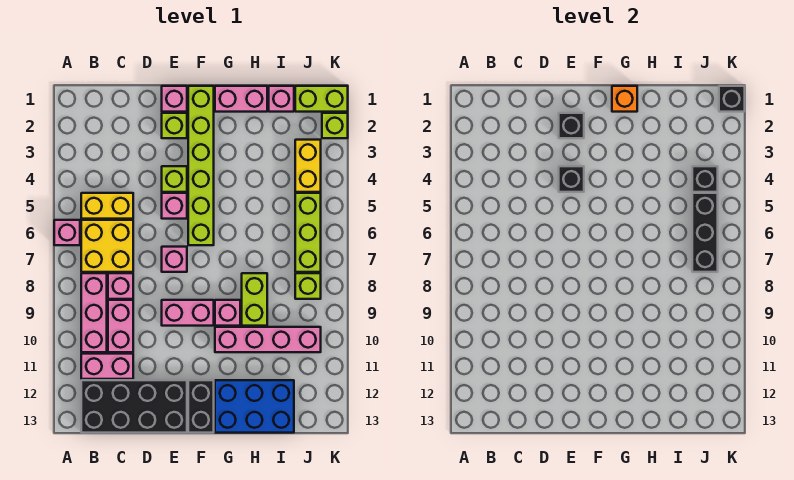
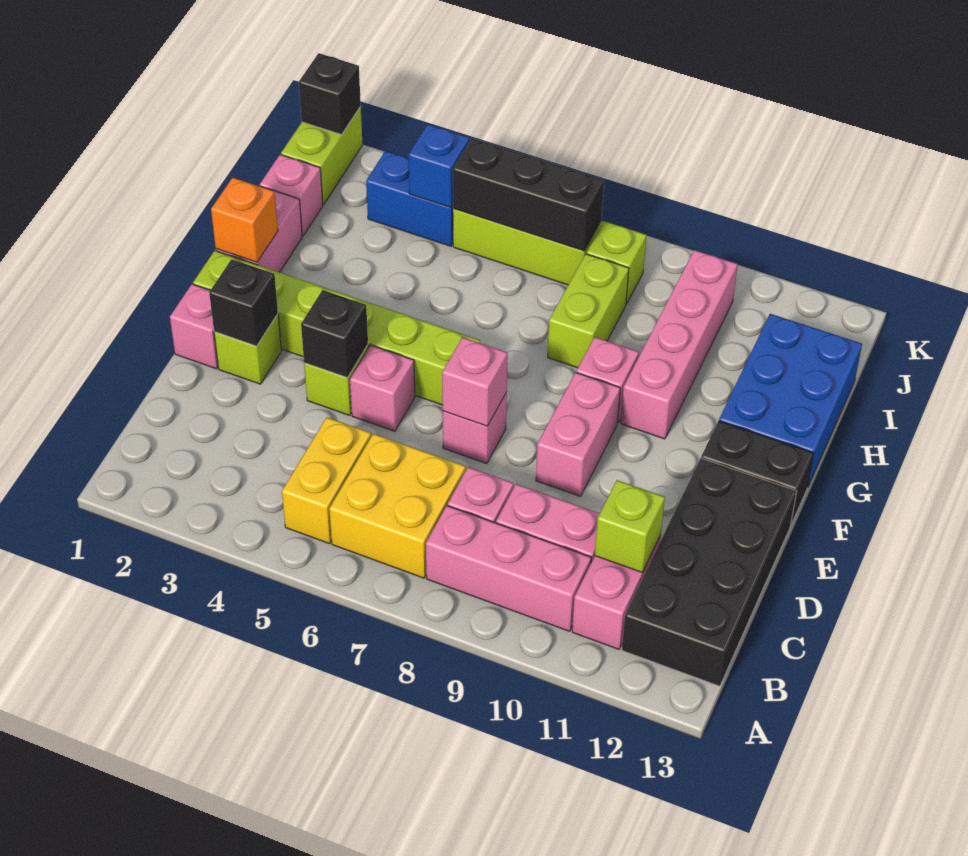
pink brick A6 level 1 -> pink brick E7 level 2
lime brick H8:H9 level 1 -> lime brick H8:I8 level 1
yellow brick J3:J4 level 1 -> blue brick J3:J4 level 1
black brick J4 level 2 -> blue brick J4 level 2
lime brick K2 level 1 -> lime brick C11 level 2

